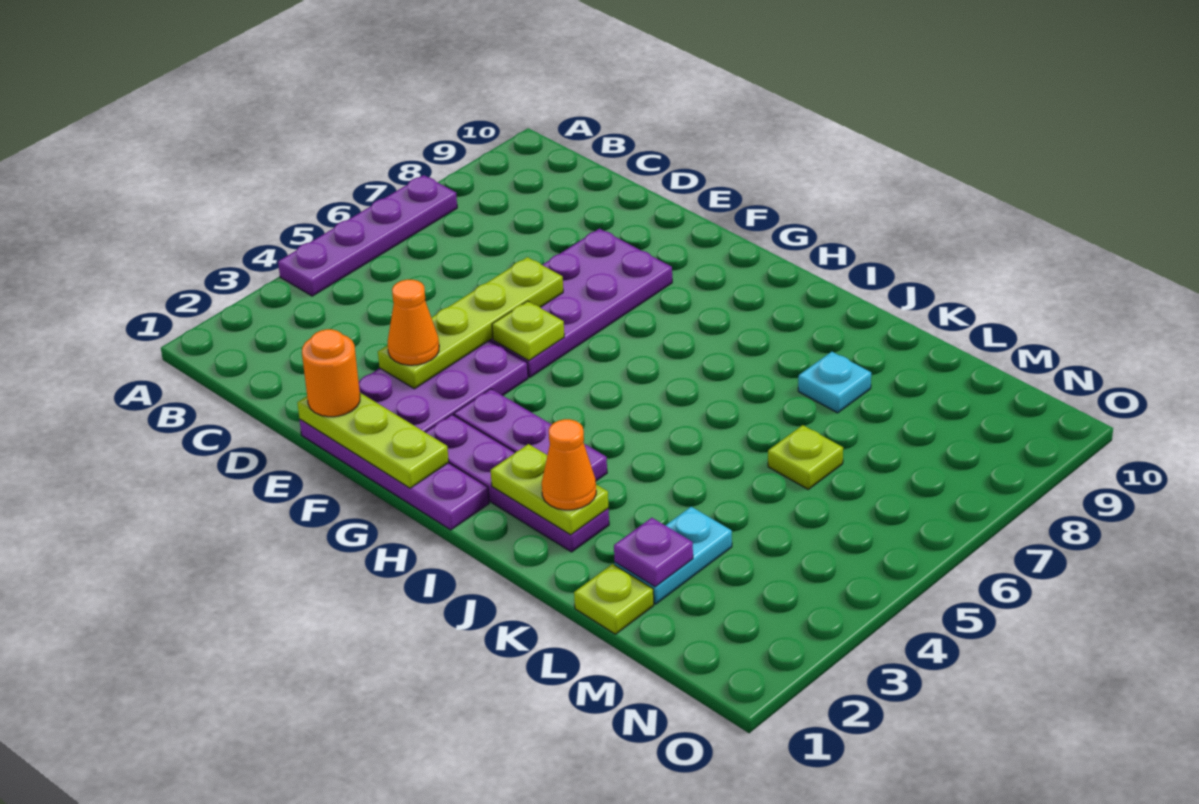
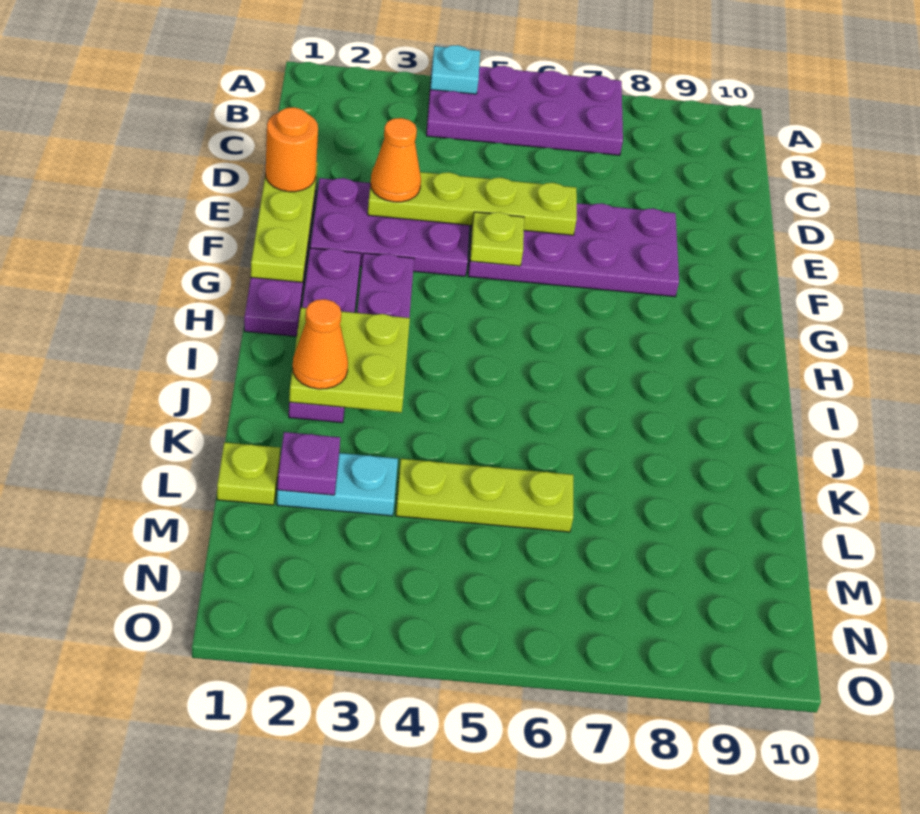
purple plate A4:A7 level 1 -> purple plate A4:B7 level 1
lime plate I2:J2 level 2 -> lime plate I2:J3 level 2
cyan plate K8 level 1 -> cyan plate A4 level 2
lime plate L6 level 1 -> lime plate L4:L6 level 1

